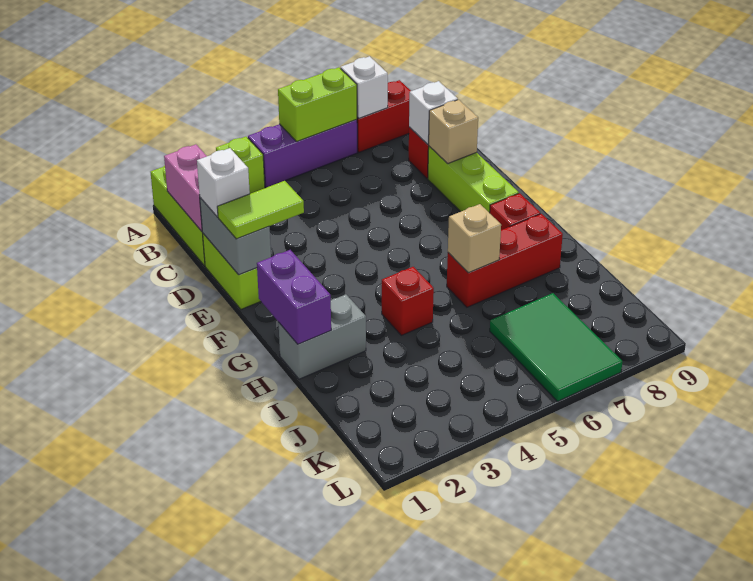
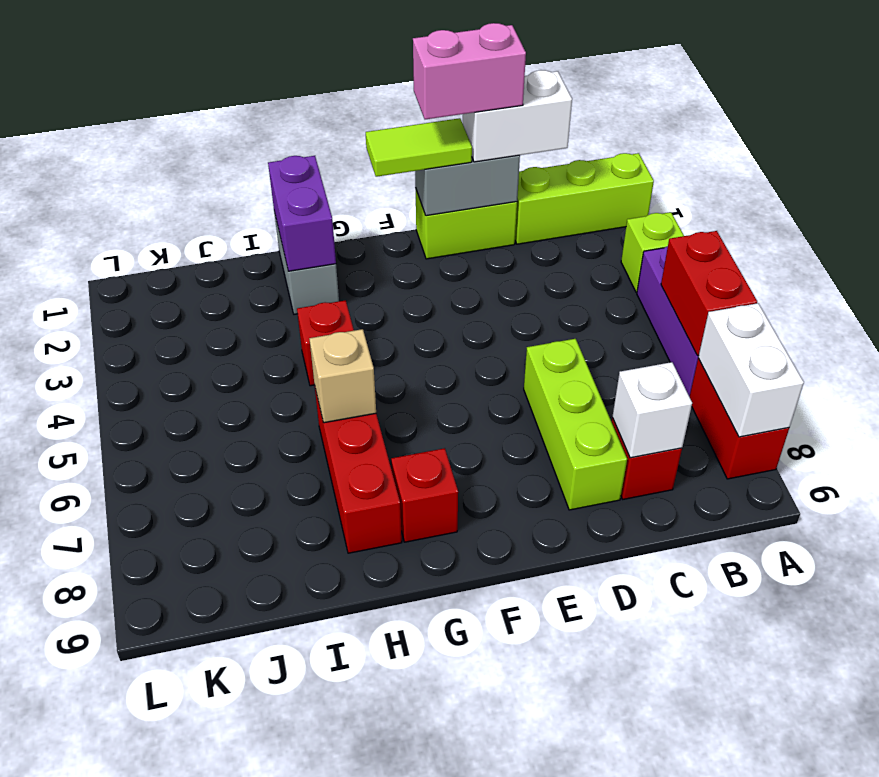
lime brick A5:A6 level 2 -> red brick A5:A6 level 2
white brick A7 level 2 -> white brick A7:A8 level 2
pink brick B1:C1 level 2 -> pink brick D1:E1 level 4
white brick D1 level 3 -> white brick C1:D1 level 3
lime brick D8:F8 level 1 -> lime brick D6:D8 level 1
tan brick D8 level 2 -> none
lime tile E1:E2 level 3 -> lime tile E1:F1 level 3
purple brick G1:H1 level 2 -> purple brick H1:H2 level 2
green tile J6:L7 level 1 -> none

